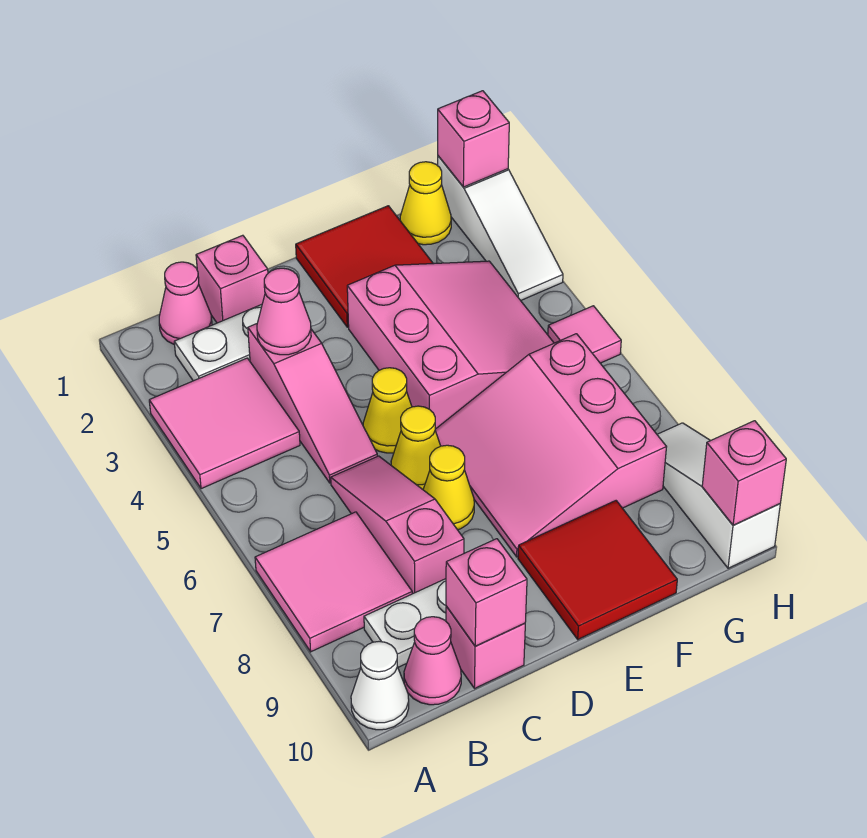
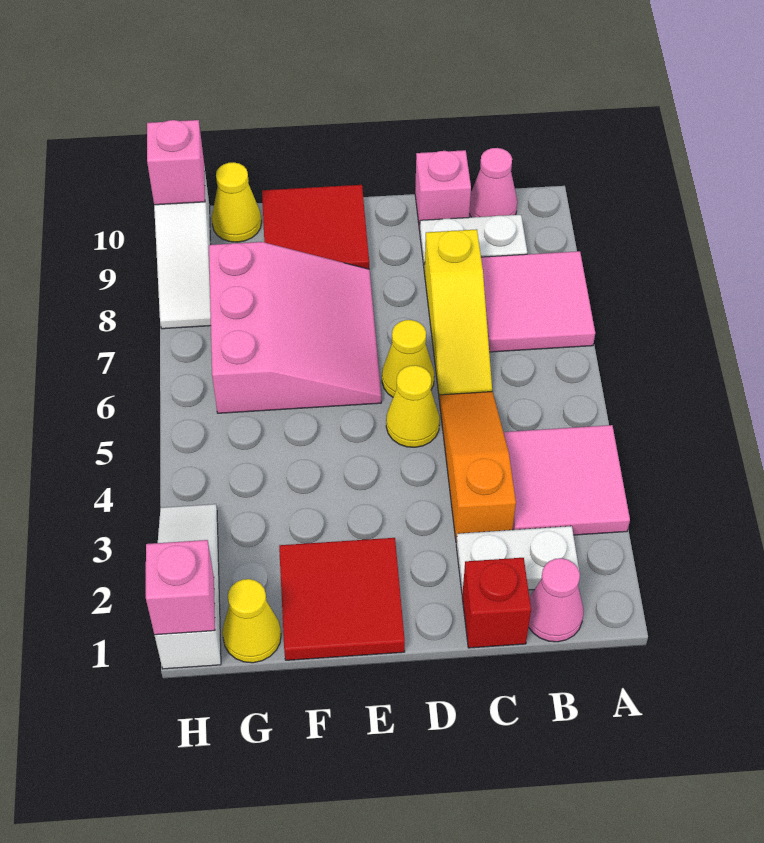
white cone A10 level 1 -> none
pink brick C1 level 1 -> red brick C1 level 1
pink slope C3:C5 level 1 top 3 -> orange slope C3:C5 level 1 top 3
pink cone C3 level 2 -> none
pink slope C6:C8 level 1 top 8 -> yellow slope C6:C8 level 1 top 8
pink brick C10 level 2 -> none
yellow cone D7 level 1 -> yellow cone G10 level 1
pink slope E3:G5 level 1 top E -> none
pink tile H5 level 1 -> none

